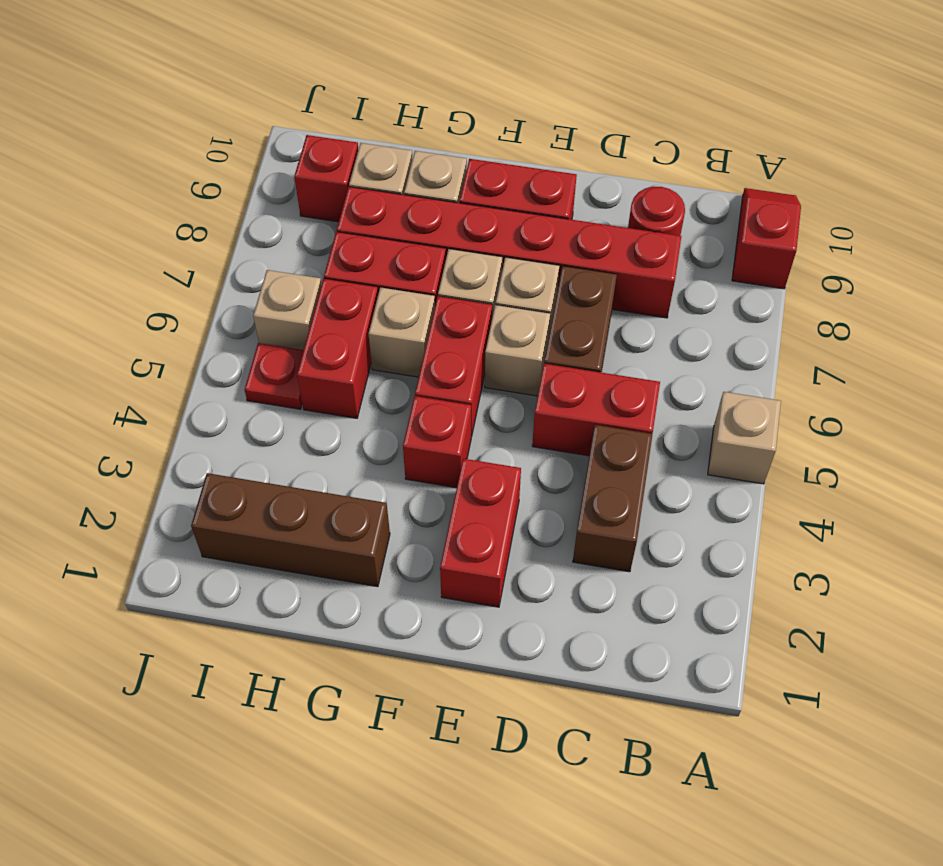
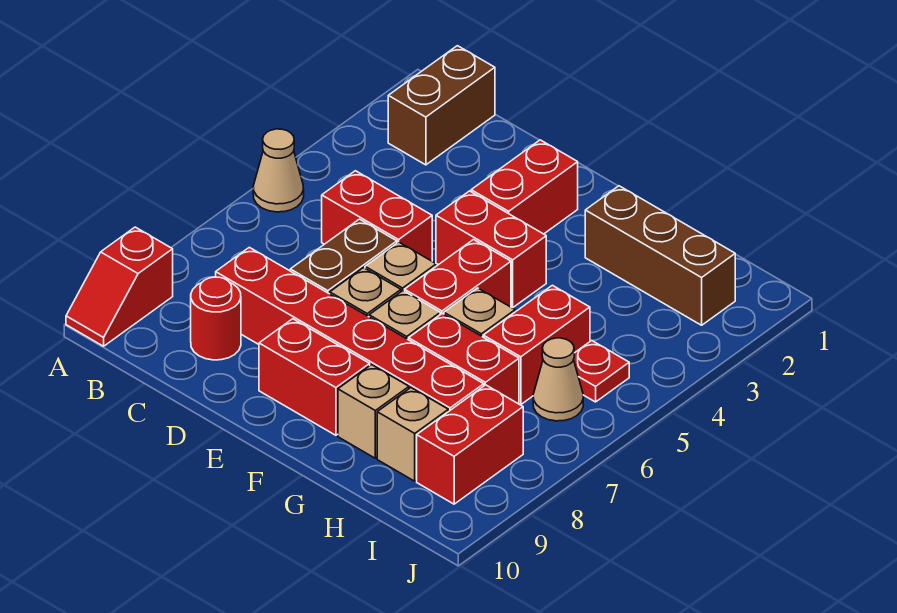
tan brick A5 level 1 -> tan cone A5 level 1
brown brick C3:C4 level 1 -> brown brick B1:B2 level 1
red brick F4 level 1 -> red brick E4:F4 level 1
tan brick I6 level 1 -> tan cone I6 level 1
red brick I9 level 1 -> red brick I8:I9 level 1

